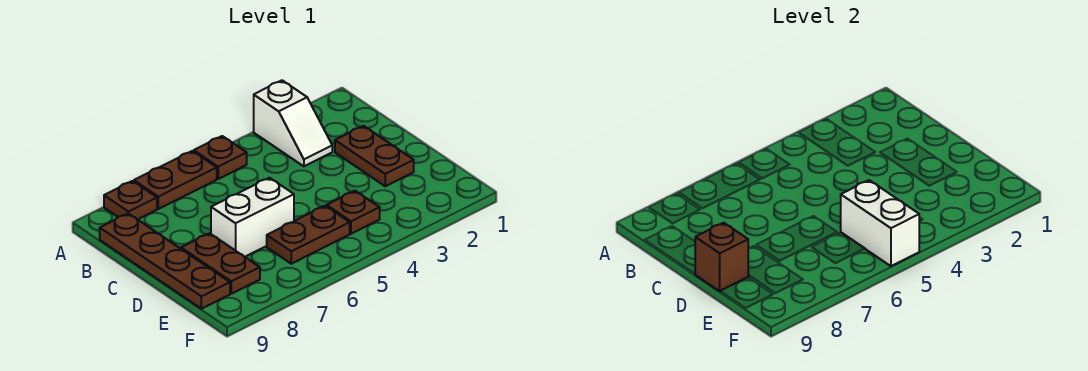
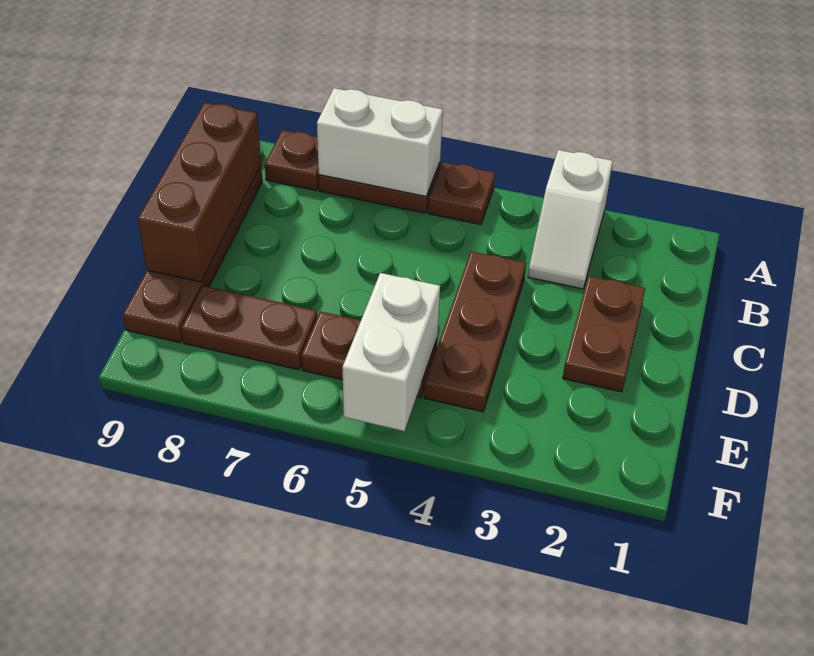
white brick D6:D7 level 1 -> white brick A6:A7 level 2
brown plate D8:E8 level 1 -> brown plate E7:E8 level 1
brown brick D9 level 2 -> brown brick B9:D9 level 2
brown plate E4 level 1 -> brown plate C4:E4 level 1

